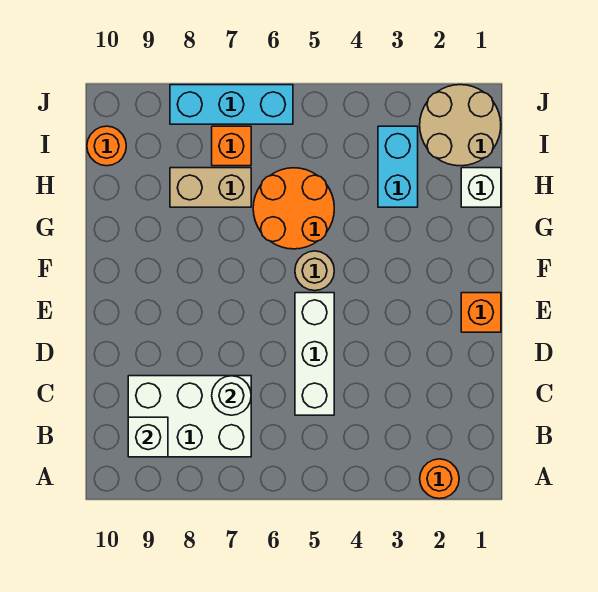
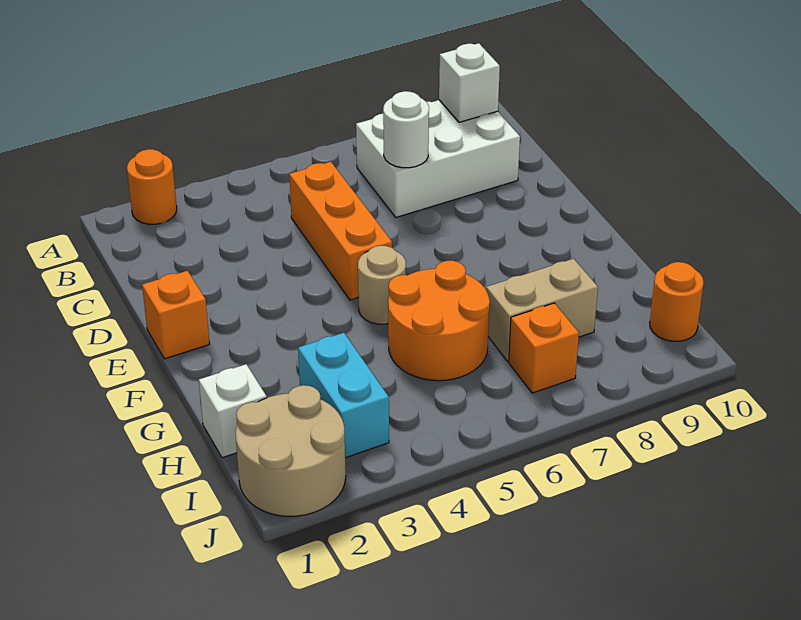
white brick C5:E5 level 1 -> orange brick C5:E5 level 1
cyan brick J6:J8 level 1 -> none

